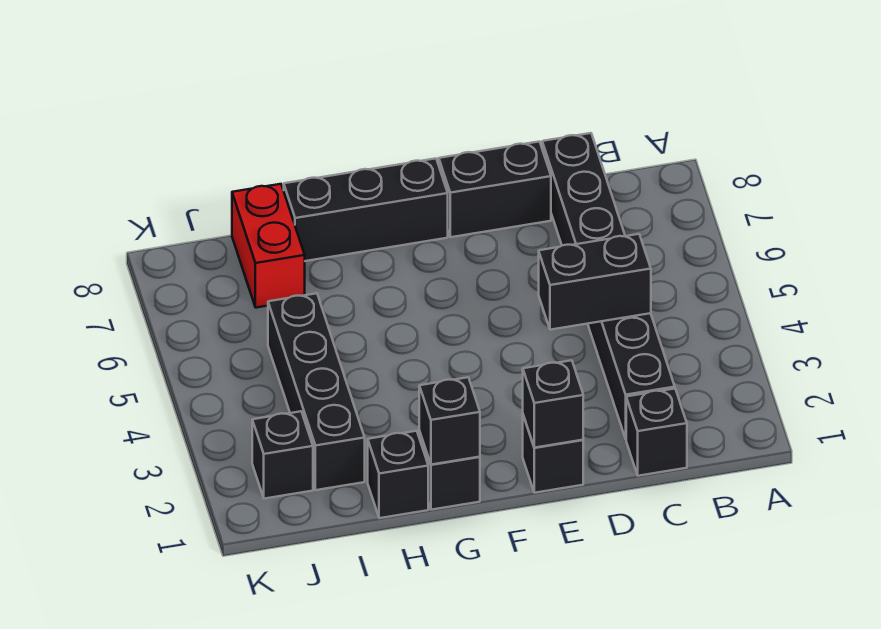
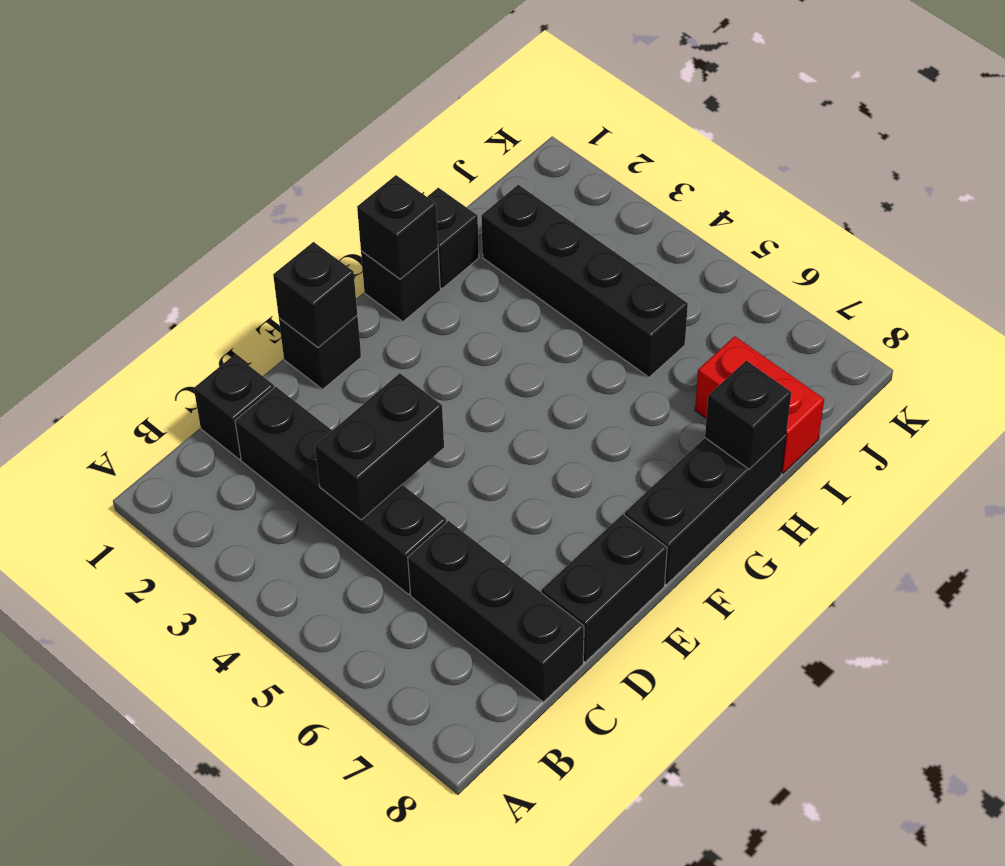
black brick J2 level 1 -> black brick H8 level 2

